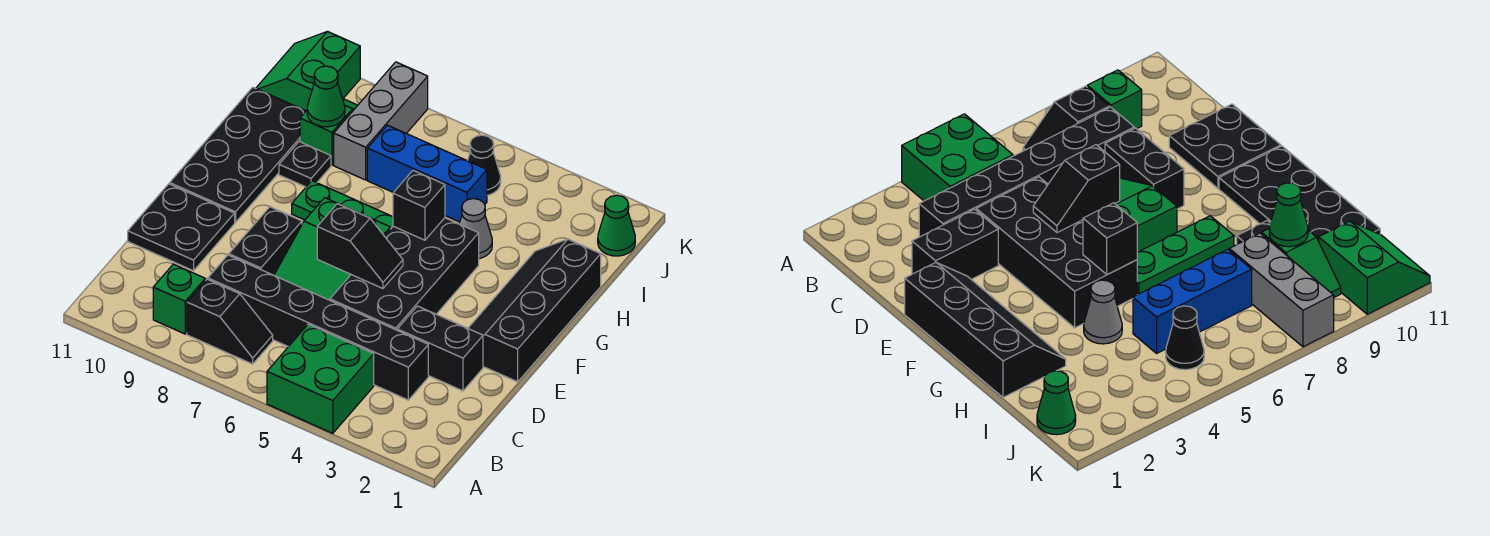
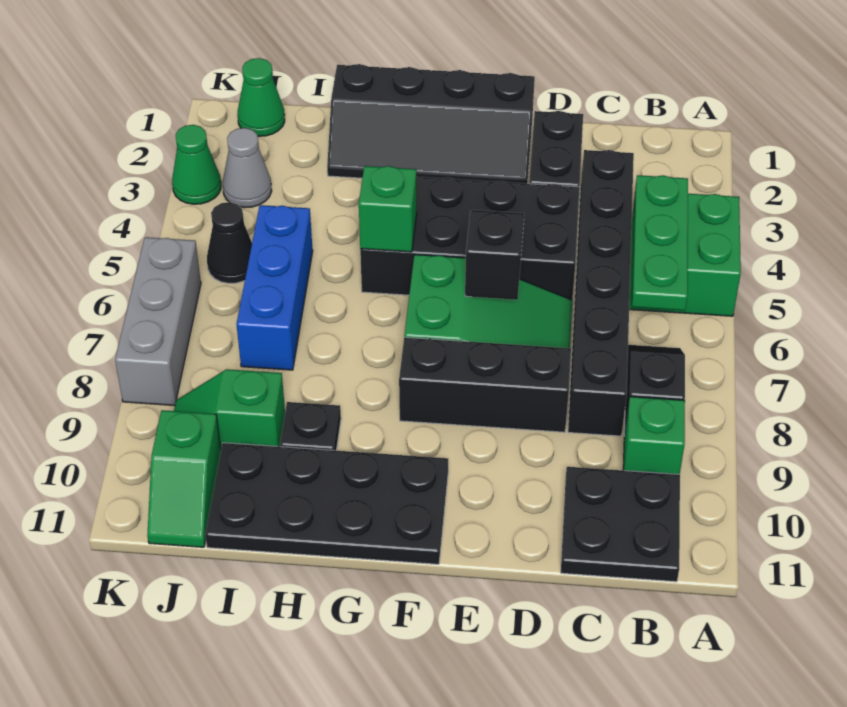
black brick D8:E8 level 1 -> black brick D8:F8 level 1
black plate D10:E11 level 1 -> black plate B10:C11 level 1
black brick G5 level 2 -> green brick G5 level 2
green plate G6:G8 level 1 -> green plate B4:B6 level 2
grey cone H4 level 1 -> grey cone J3 level 1
grey brick I8:K8 level 1 -> grey brick K6:K8 level 1
green cone I9 level 2 -> green cone K3 level 1
green slope J10:K11 level 1 top 10 -> green slope J10:J11 level 1 top 10

